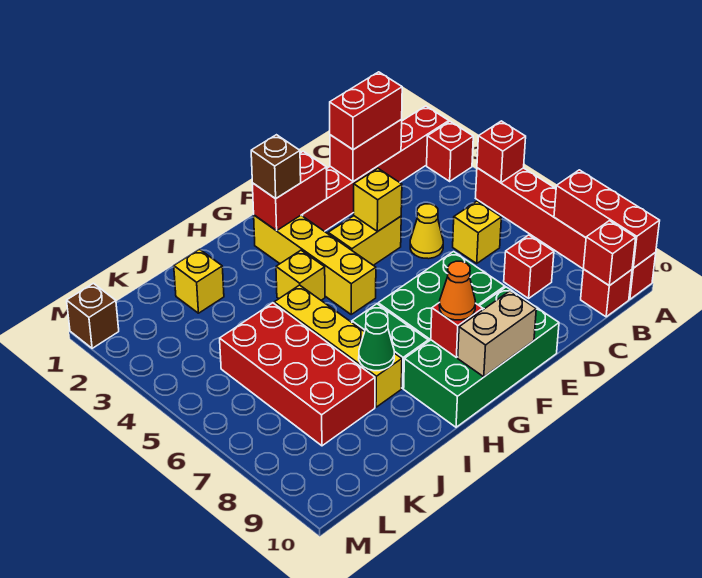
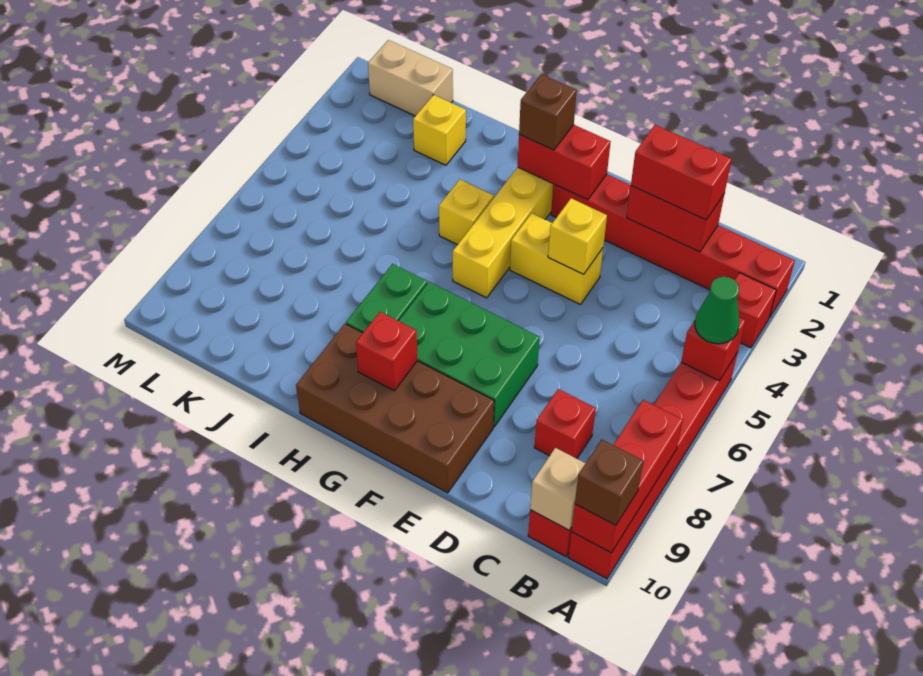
red brick B10 level 2 -> tan brick B10 level 2
yellow brick C6 level 1 -> none
yellow cone D5 level 1 -> none
green brick E9:H10 level 1 -> brown brick E9:H10 level 1
tan brick F10:G10 level 2 -> tan brick K1:L1 level 1
orange cone G9 level 3 -> none
yellow brick I5:I8 level 1 -> none
green cone I8 level 2 -> green cone A5 level 3
red brick J5:K8 level 1 -> none
brown brick M1 level 1 -> brown brick A10 level 3

